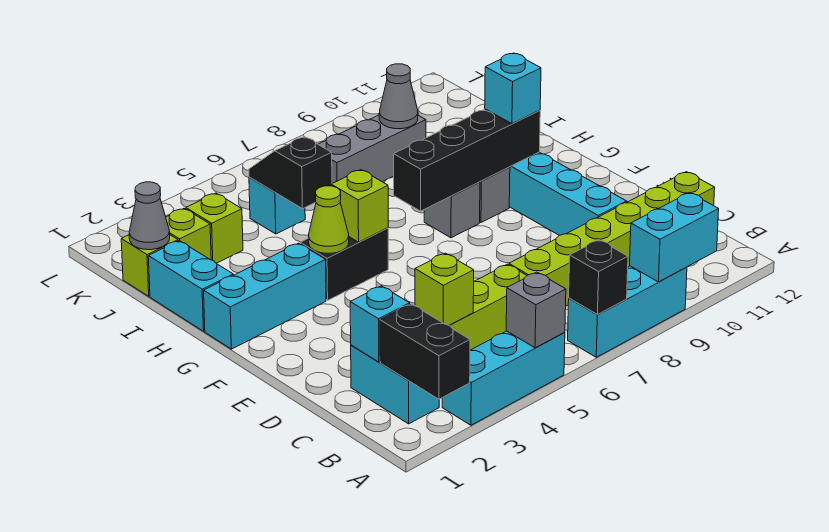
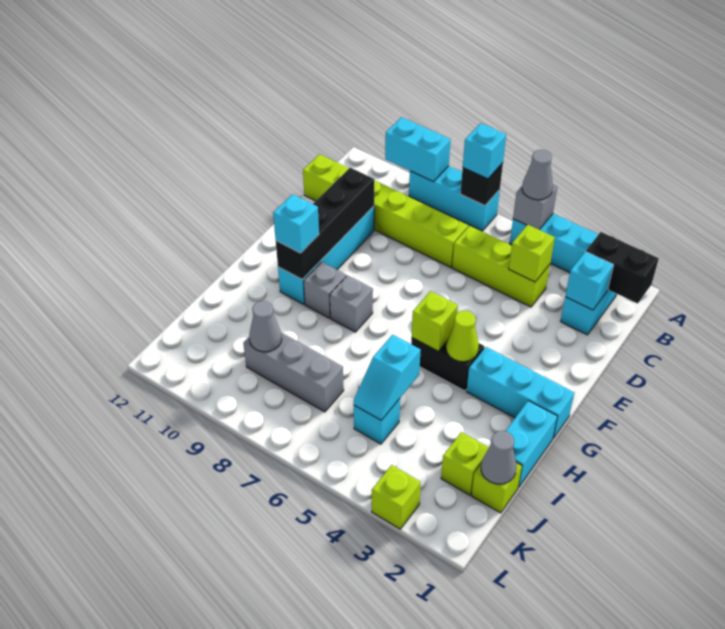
black brick A2:B2 level 2 -> black brick B1:B2 level 2
none -> grey cone A5 level 3
none -> cyan brick A7 level 3
black brick G7:G10 level 2 -> black brick D10:G10 level 2
black slope I5:J5 level 2 top I -> cyan slope I5:J5 level 2 top I
lime brick J3 level 1 -> lime brick L3 level 1

